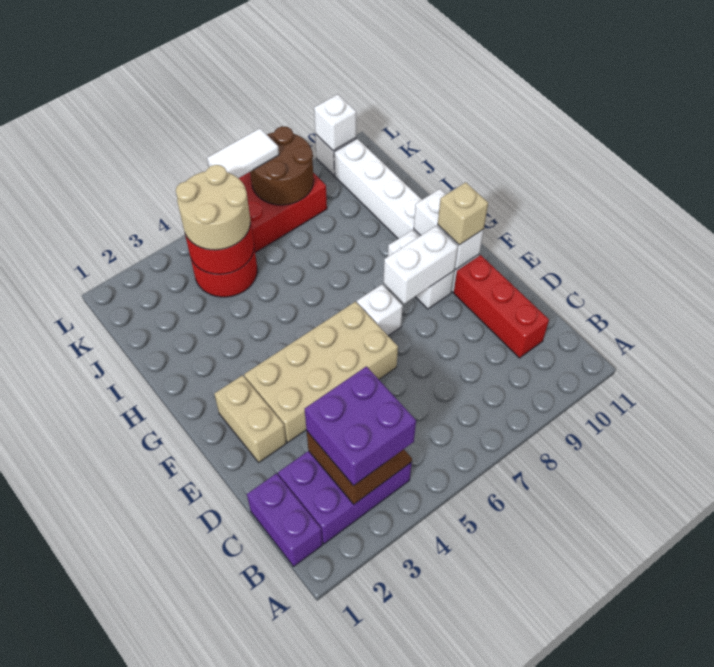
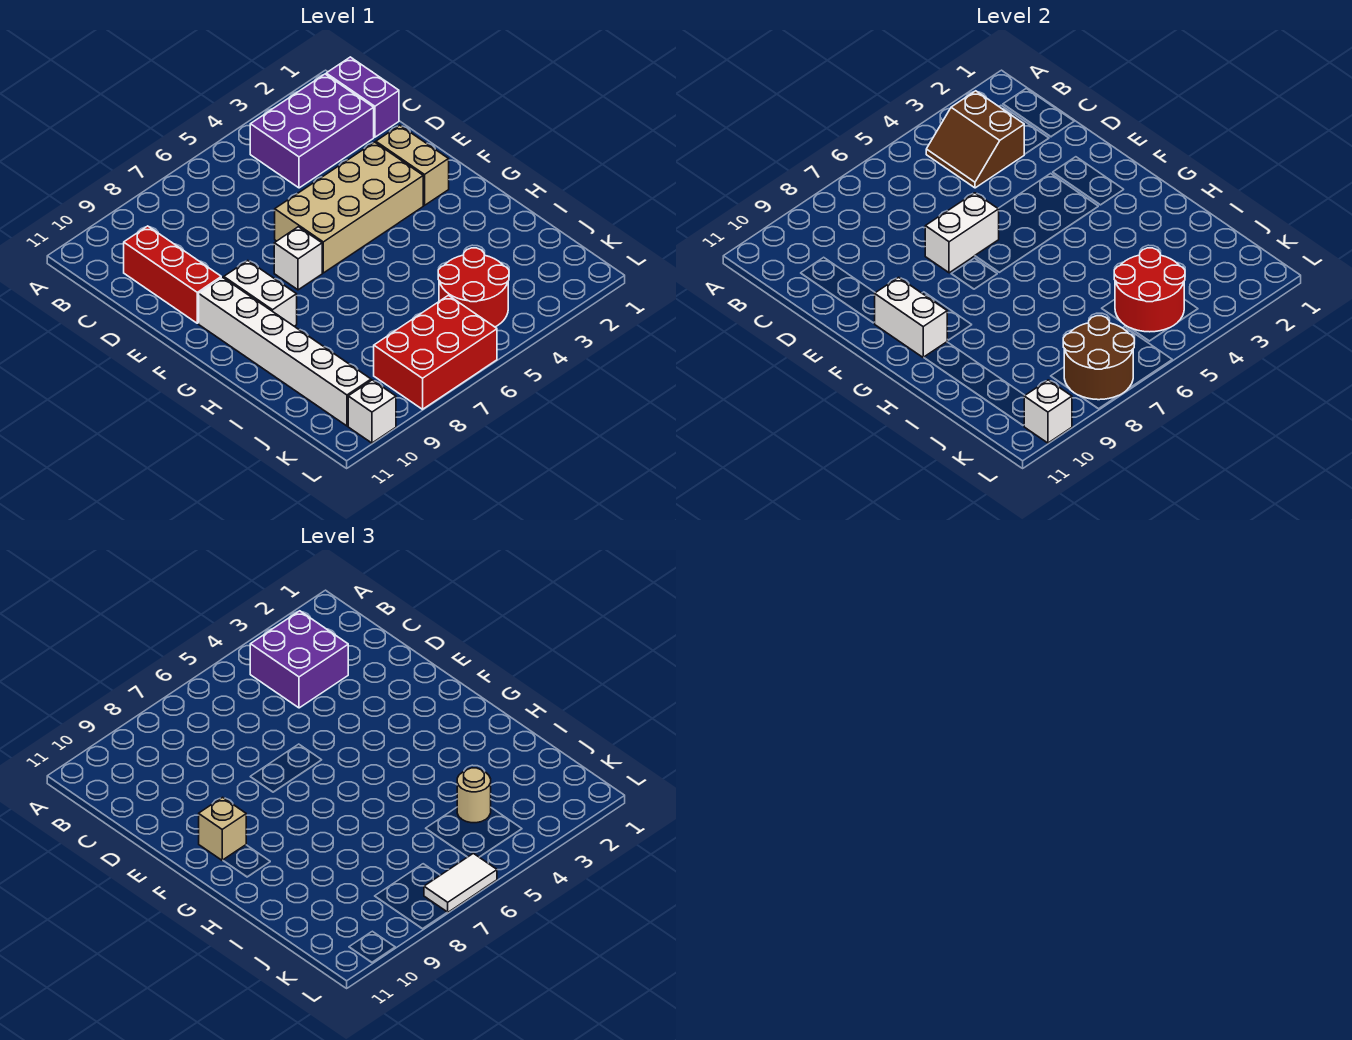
white brick F8:F9 level 2 -> white brick E6:E7 level 2
tan round brick J4:K5 level 3 -> tan round brick J4 level 3

